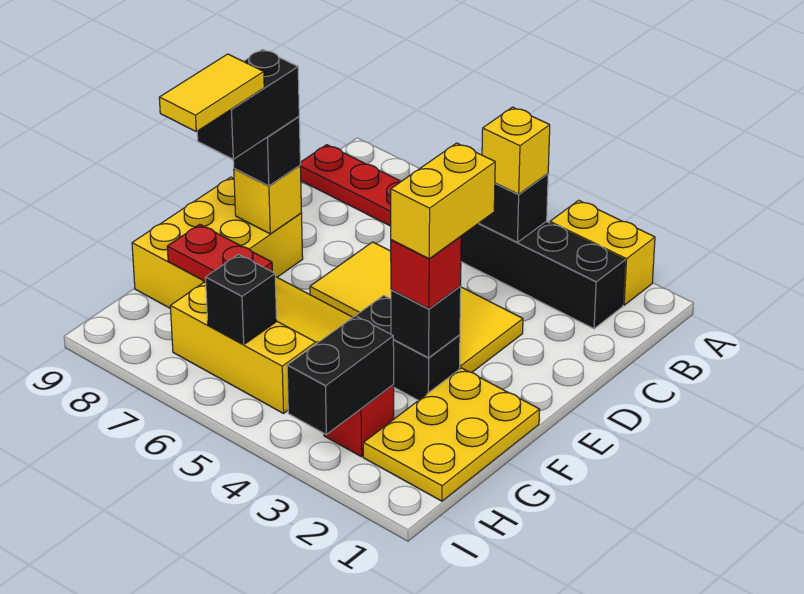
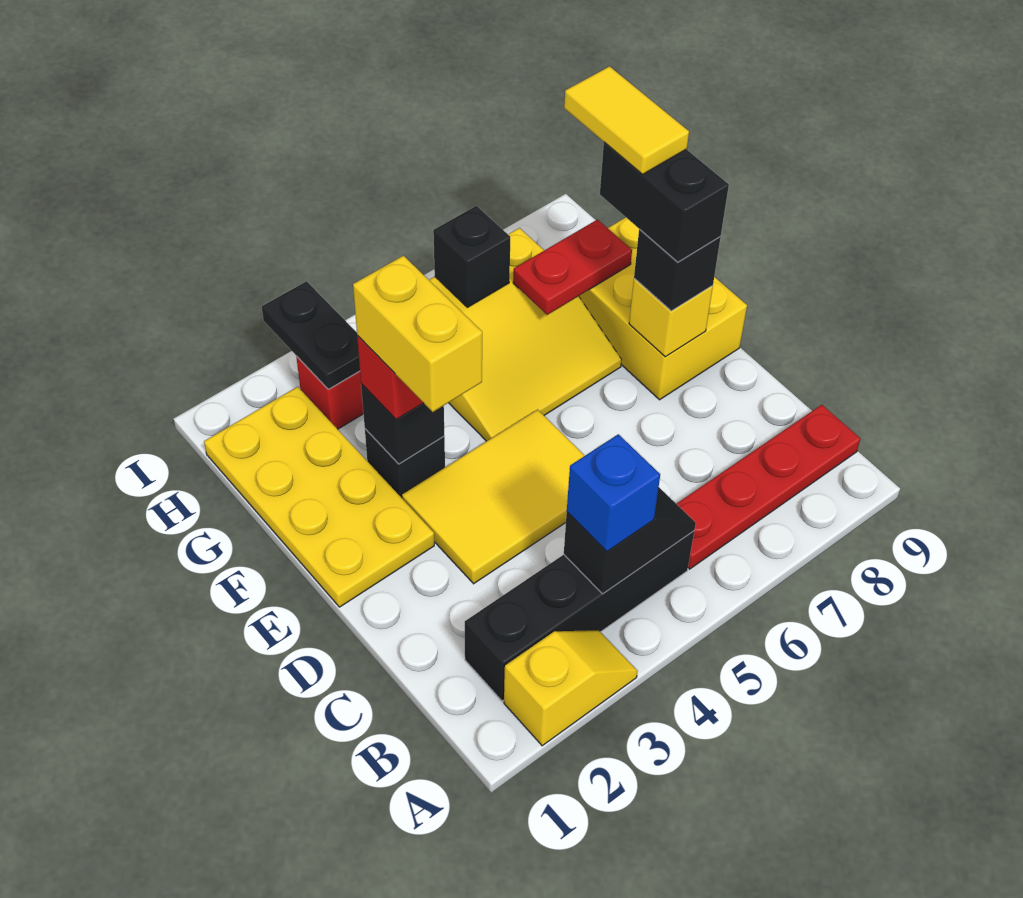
yellow brick A2:A3 level 1 -> yellow slope A2:A3 level 1 top 2
yellow brick B4 level 3 -> blue brick B4 level 3
yellow tile D3:E6 level 1 -> yellow tile D3:E5 level 1
yellow plate F1:H2 level 1 -> yellow plate E1:H2 level 1
black brick F3:F4 level 1 -> black brick F3 level 1
black brick H3:I3 level 2 -> black plate H3:I3 level 2

